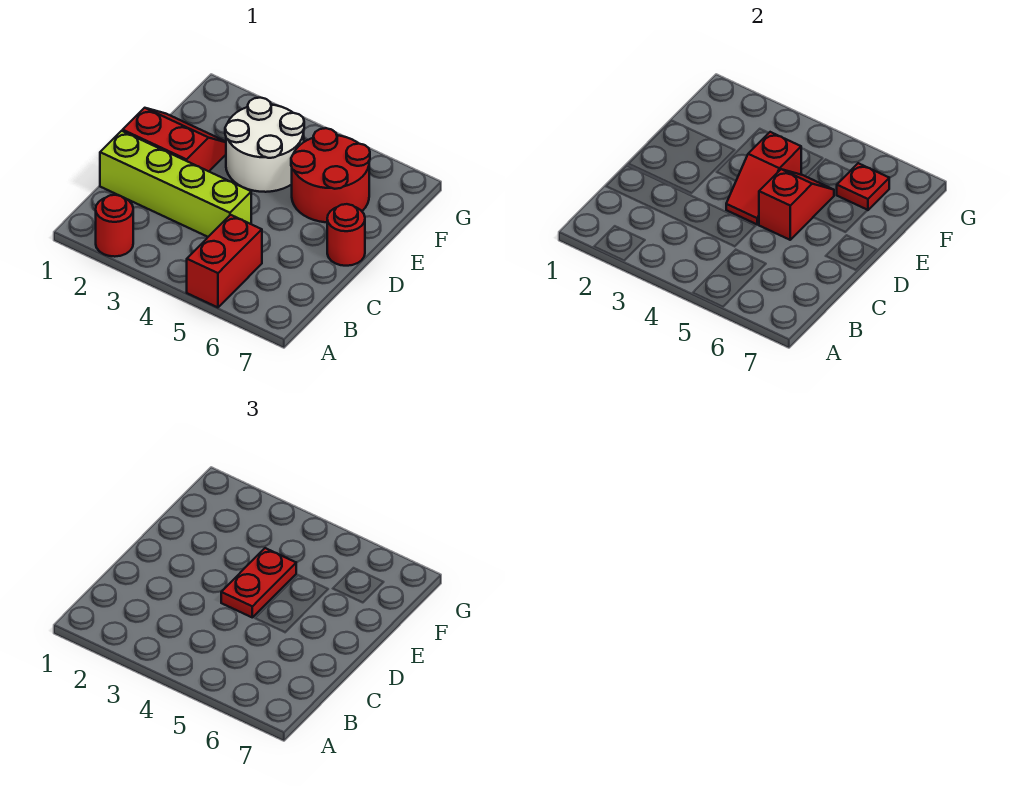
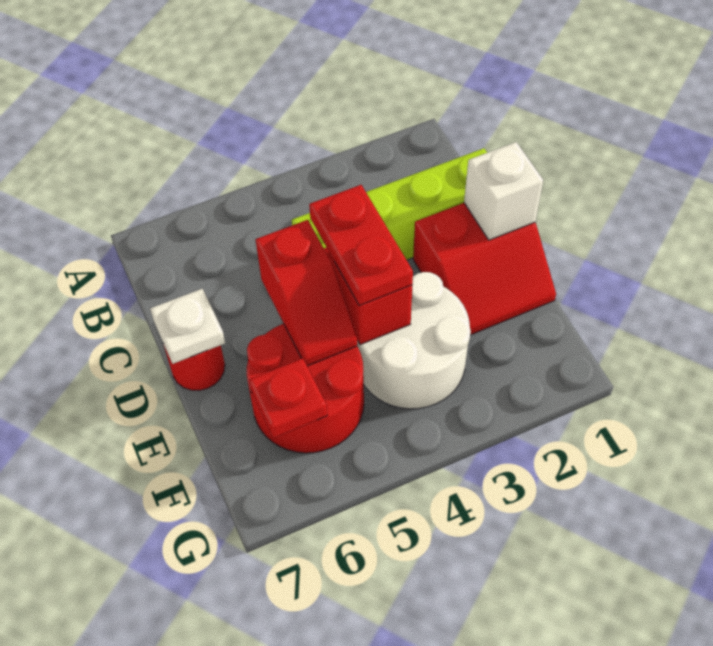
red round brick A2 level 1 -> none
red brick A5:B5 level 1 -> none
none -> white brick D1 level 2
none -> white plate D7 level 2

